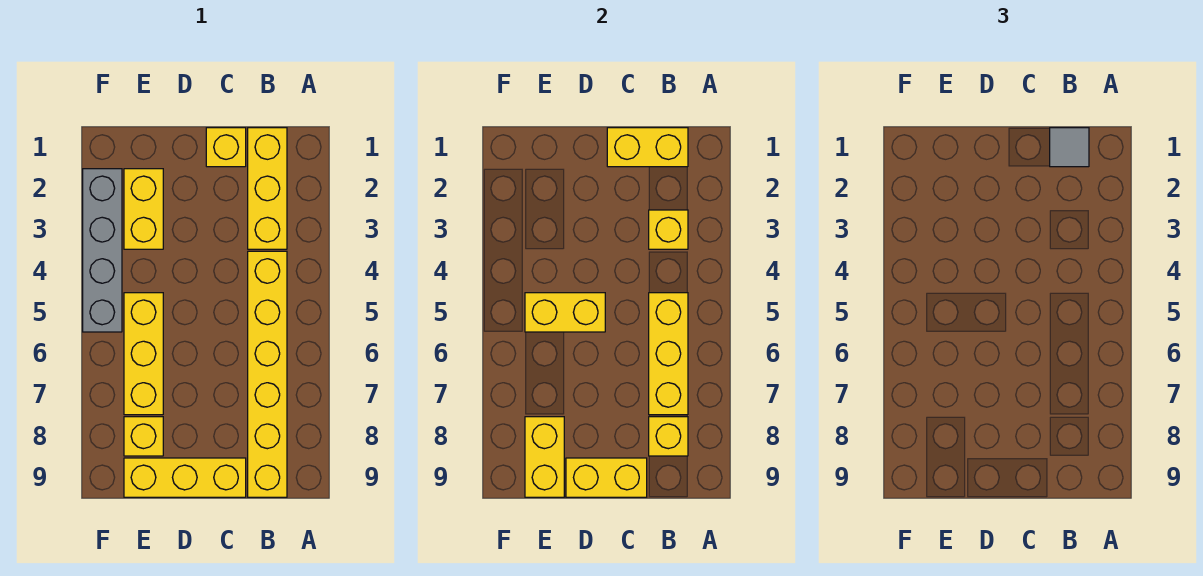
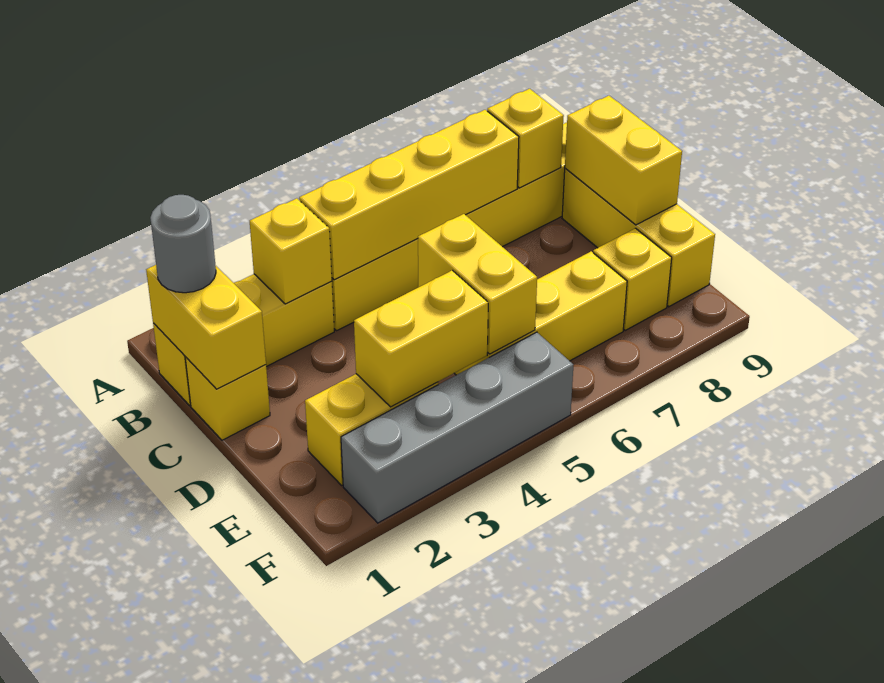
grey tile B1 level 3 -> grey round brick B1 level 3
yellow brick B5:B7 level 2 -> yellow brick B4:B7 level 2
yellow brick E8:E9 level 2 -> yellow brick E3:E4 level 2

